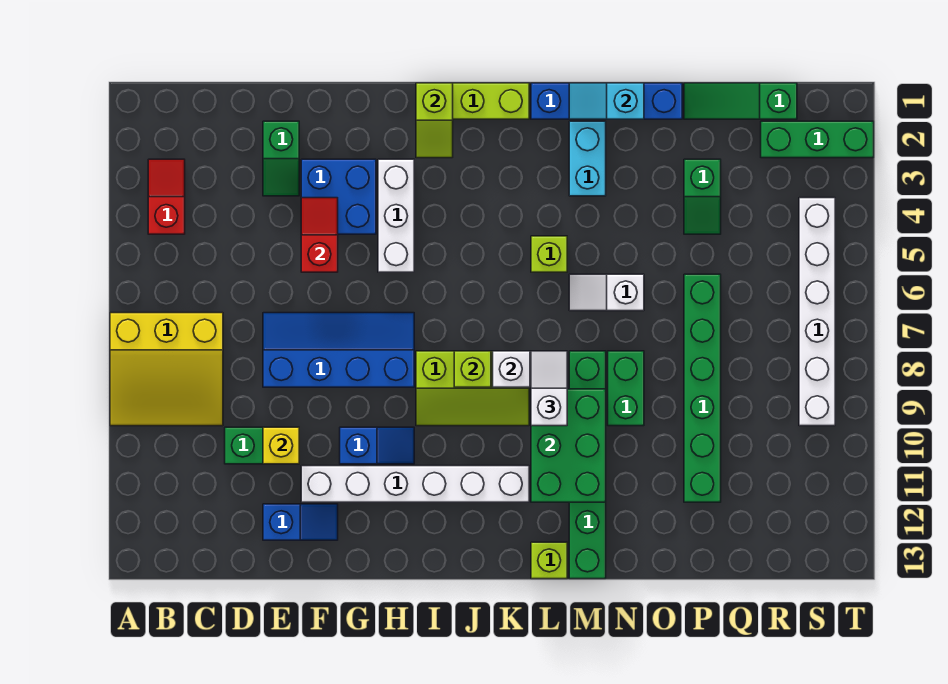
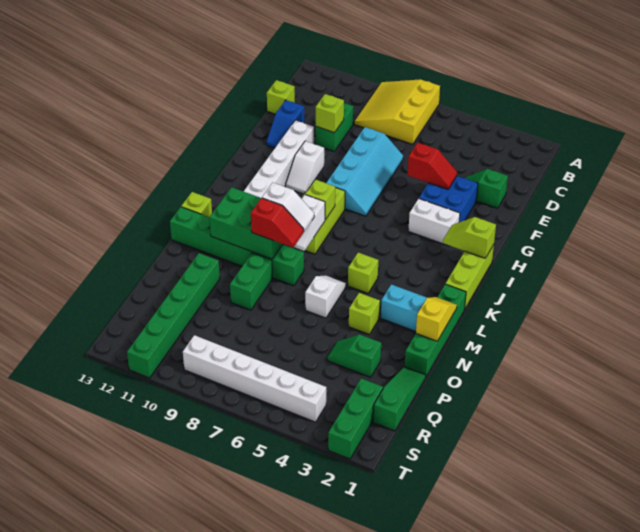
red slope B3:B4 level 1 top 4 -> red slope M8:M9 level 3 top 9
none -> lime brick D13 level 1
blue slope E7:H8 level 1 top 8 -> cyan slope E7:H8 level 1 top 8
yellow brick E10 level 2 -> lime brick E10 level 2
blue slope G10:H10 level 1 top G -> white slope G10:H10 level 1 top G
white brick H3:H5 level 1 -> white brick H3:H4 level 1
blue brick L1:O1 level 1 -> green brick L1:O1 level 1
cyan slope M1:N1 level 2 top N -> yellow slope M1:N1 level 2 top N
none -> lime brick N4 level 1
green brick N8:N9 level 1 -> green brick N9:O9 level 1
green brick P6:P11 level 1 -> green brick O11:T11 level 1

